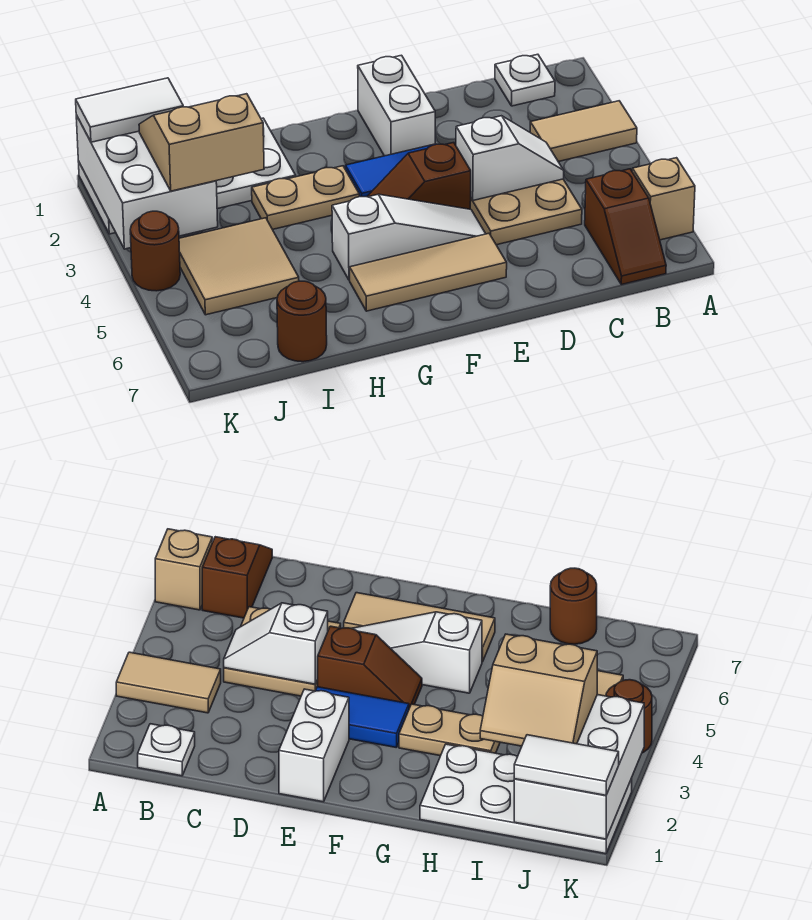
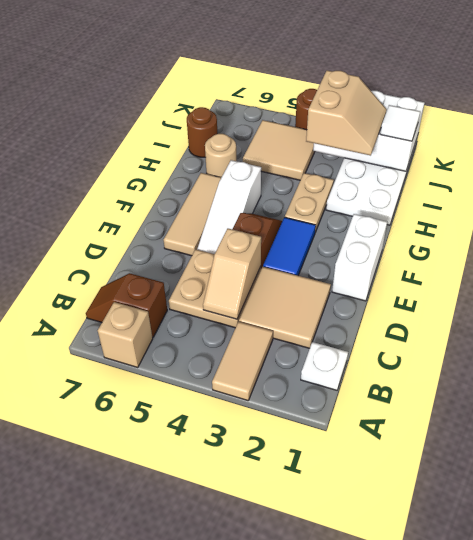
none -> tan tile C2:D3 level 1
white slope C4:D4 level 2 top D -> tan slope C4:D4 level 2 top D
white brick E1:E2 level 1 -> white brick E1:F1 level 1
none -> tan round brick H6 level 1
white tile J1:K1 level 3 -> white tile J1 level 3

